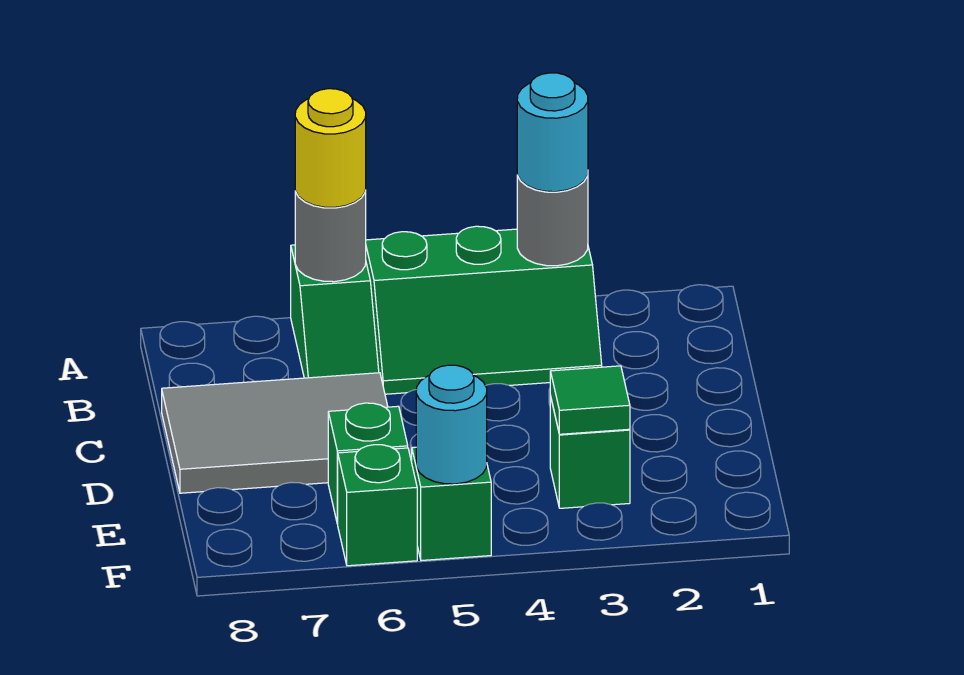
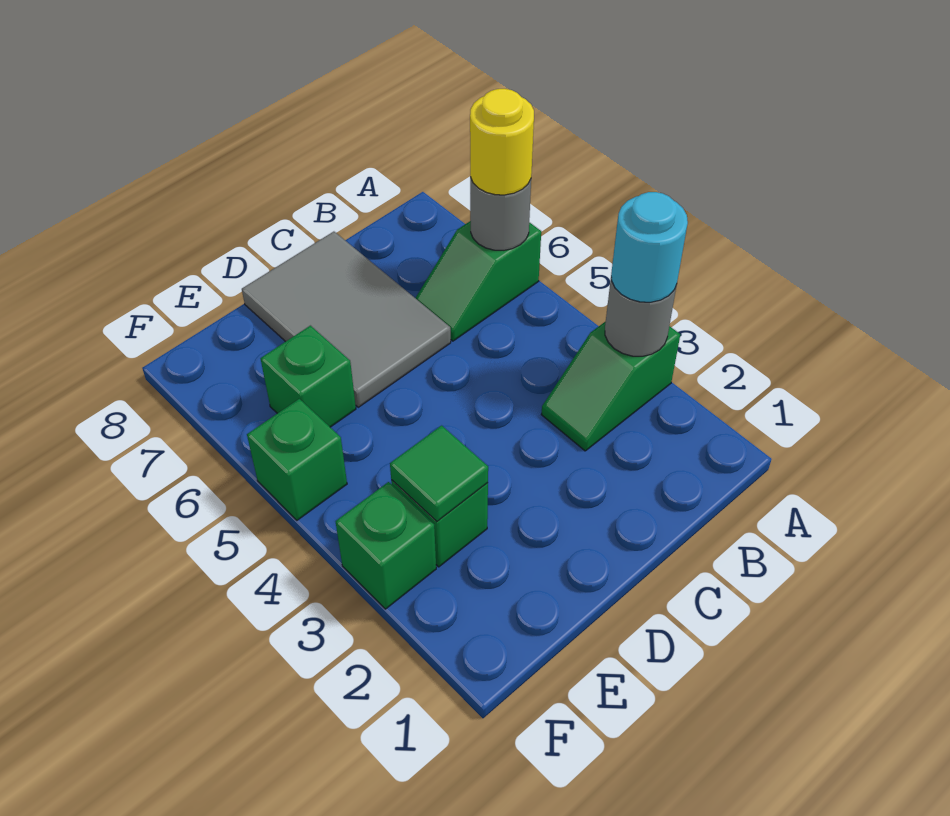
green slope A3:B5 level 1 top A -> green slope A3:B3 level 1 top A
cyan round brick F5 level 2 -> none
green brick F6 level 1 -> green brick F3 level 1

